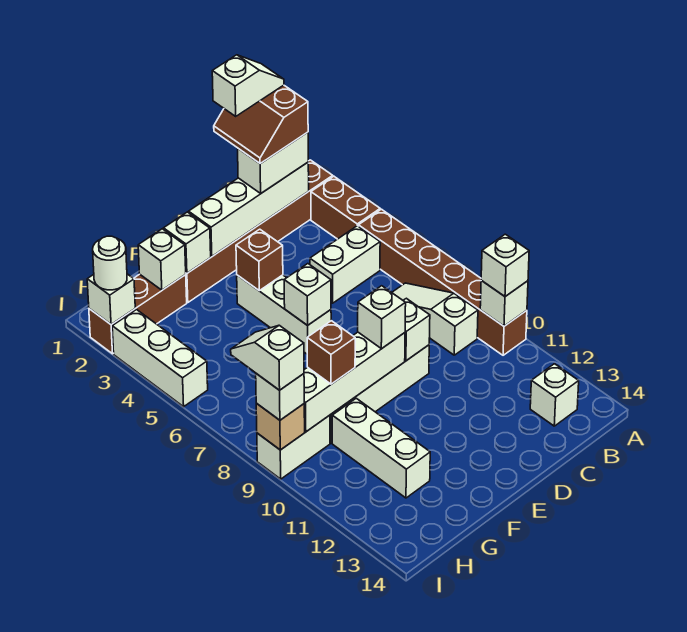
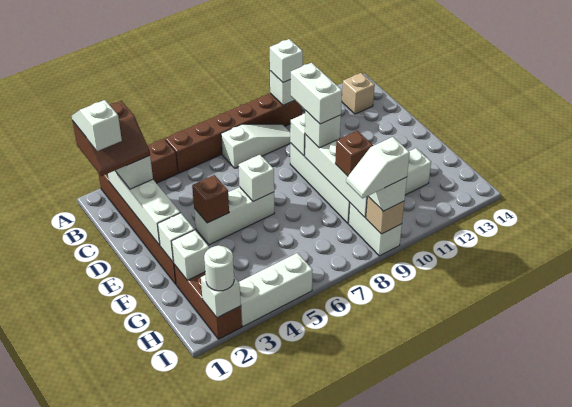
white brick B5:C5 level 1 -> white brick D9:E9 level 4
white slope B7:B9 level 1 top 9 -> white slope B7:B9 level 1 top 7
white brick B13 level 1 -> tan brick B13 level 1

